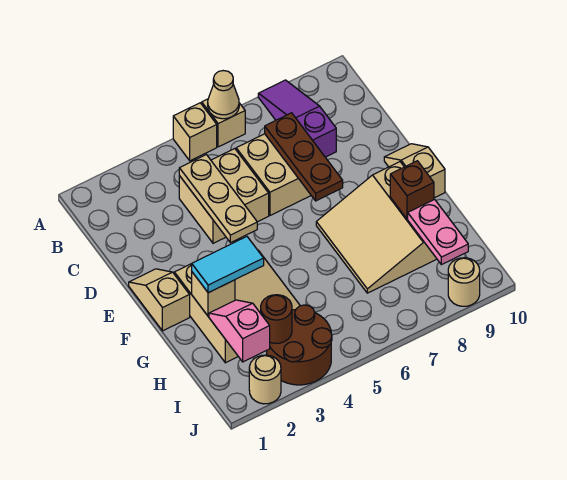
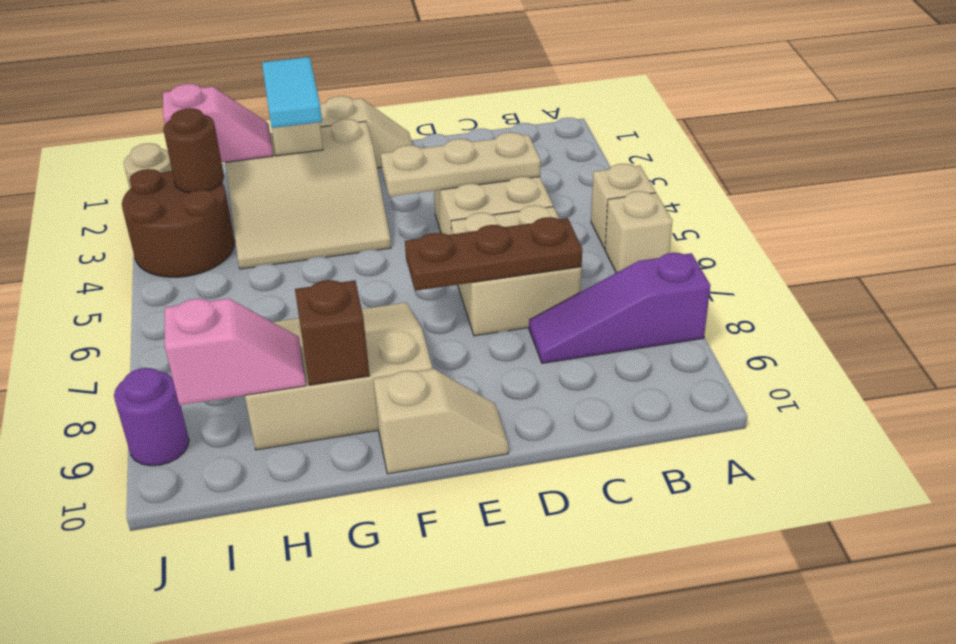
tan cone A6 level 2 -> none
purple slope A8:C8 level 1 top C -> purple slope A8:C8 level 1 top A
pink plate H9:I9 level 2 -> pink slope H9:I9 level 2 top I
tan round brick J9 level 1 -> purple round brick J9 level 1

